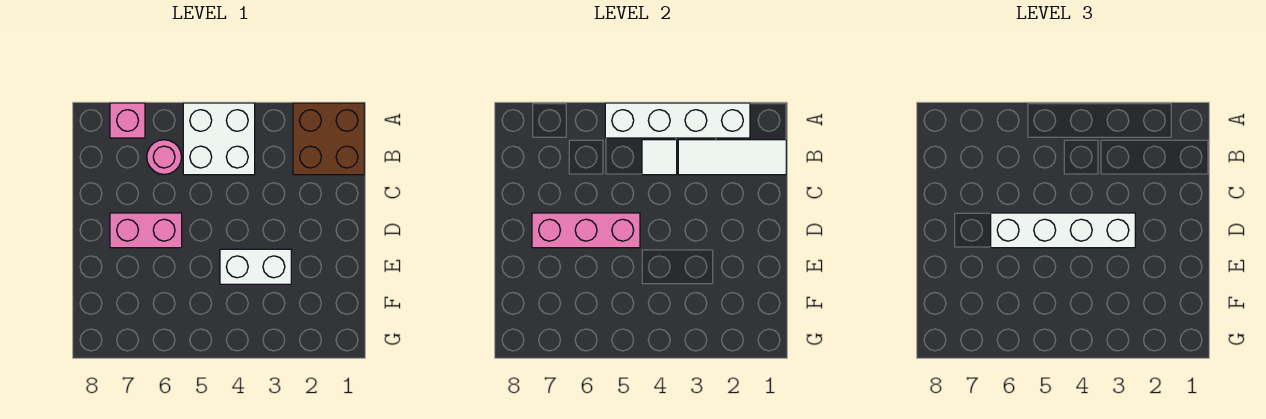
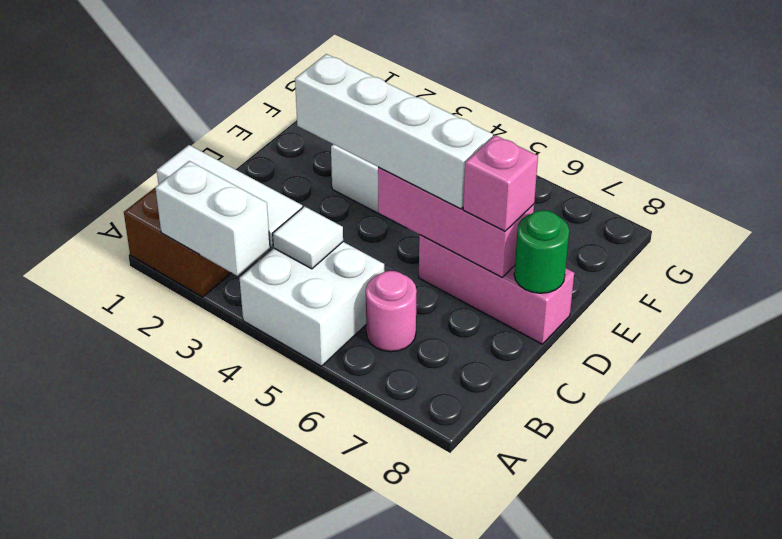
white brick A2:A5 level 2 -> white brick A2:A3 level 2
pink brick A7 level 1 -> pink brick D7 level 3
pink brick D6:D7 level 1 -> pink brick D6:D8 level 1
none -> green round brick D8 level 2

